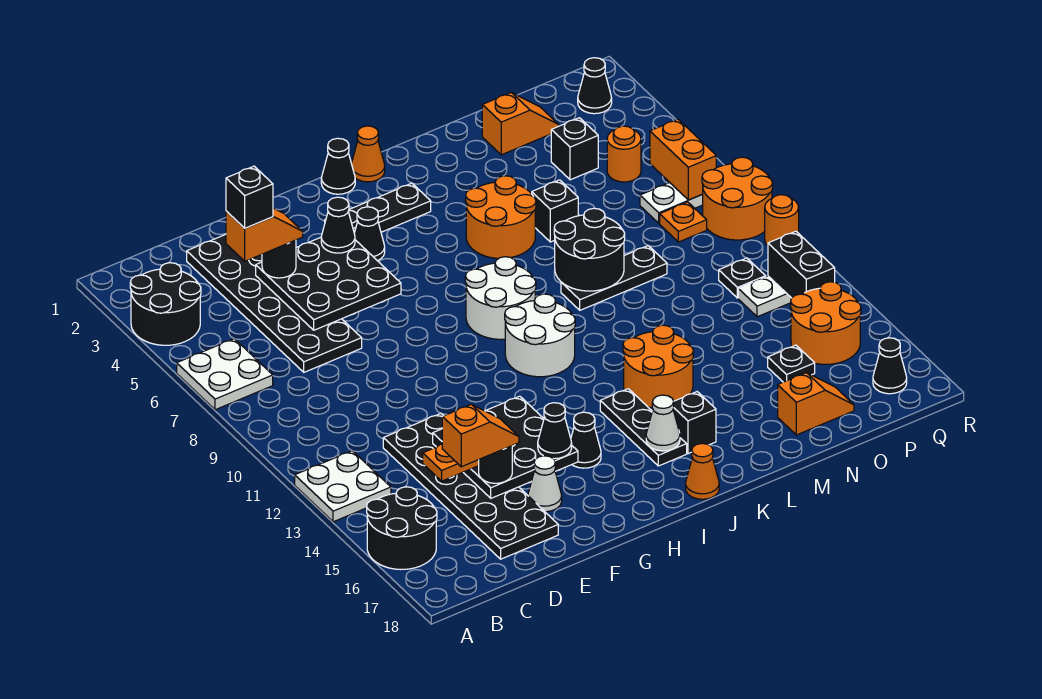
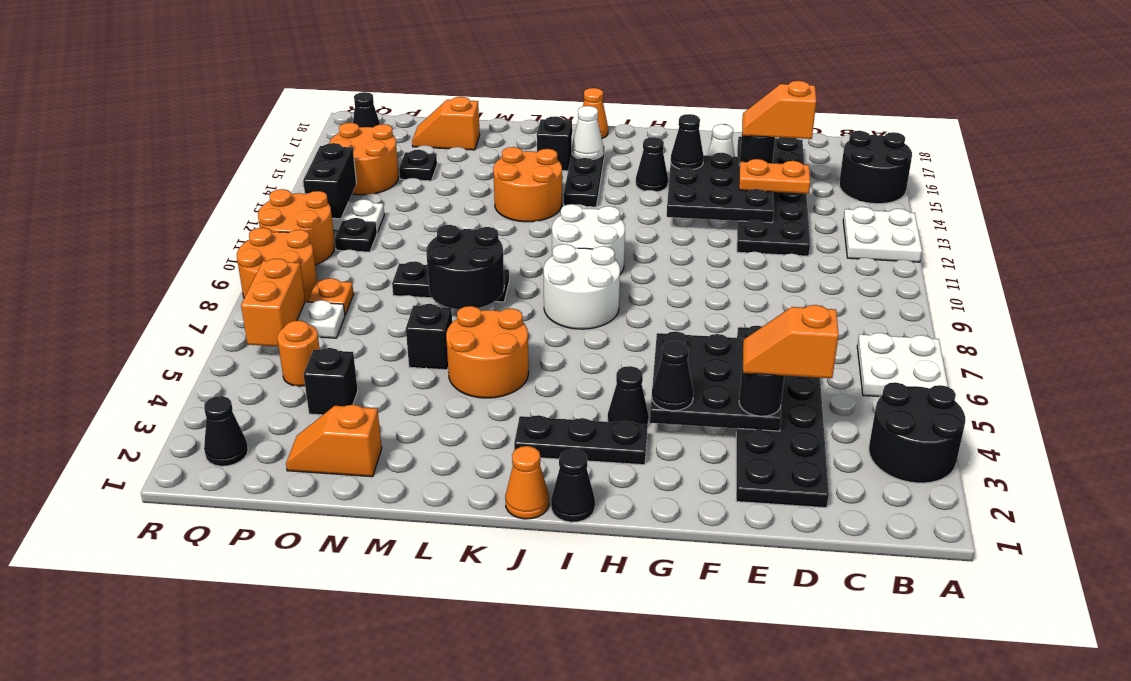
black brick D4 level 5 -> none
orange round brick R10 level 1 -> orange round brick Q10:R11 level 1

